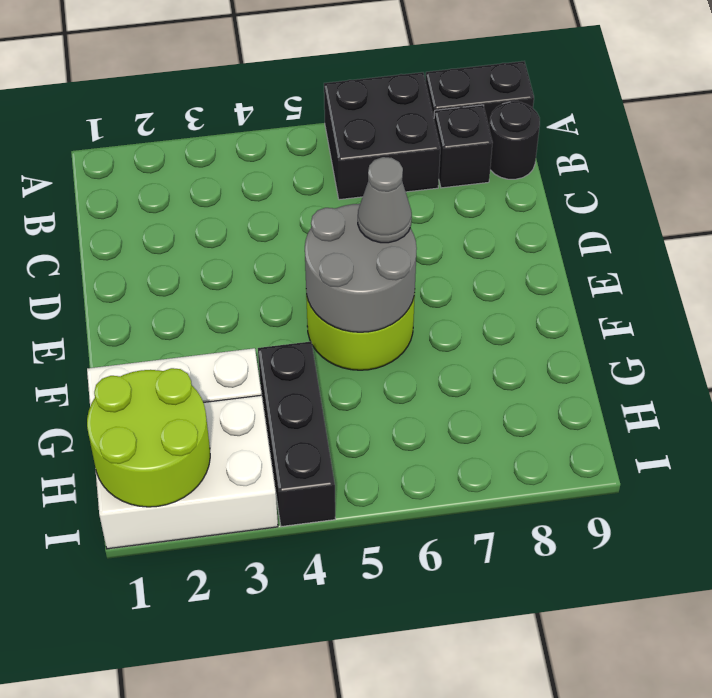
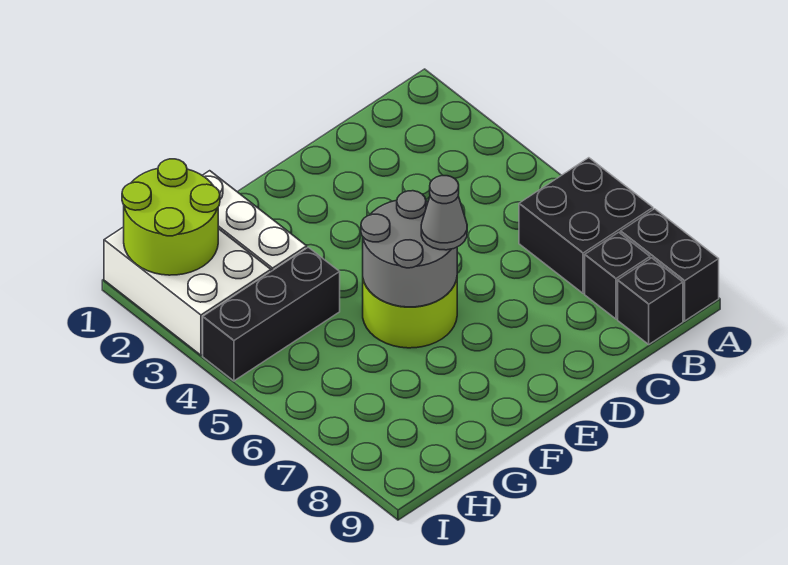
black round brick B9 level 1 -> black brick B9 level 1

